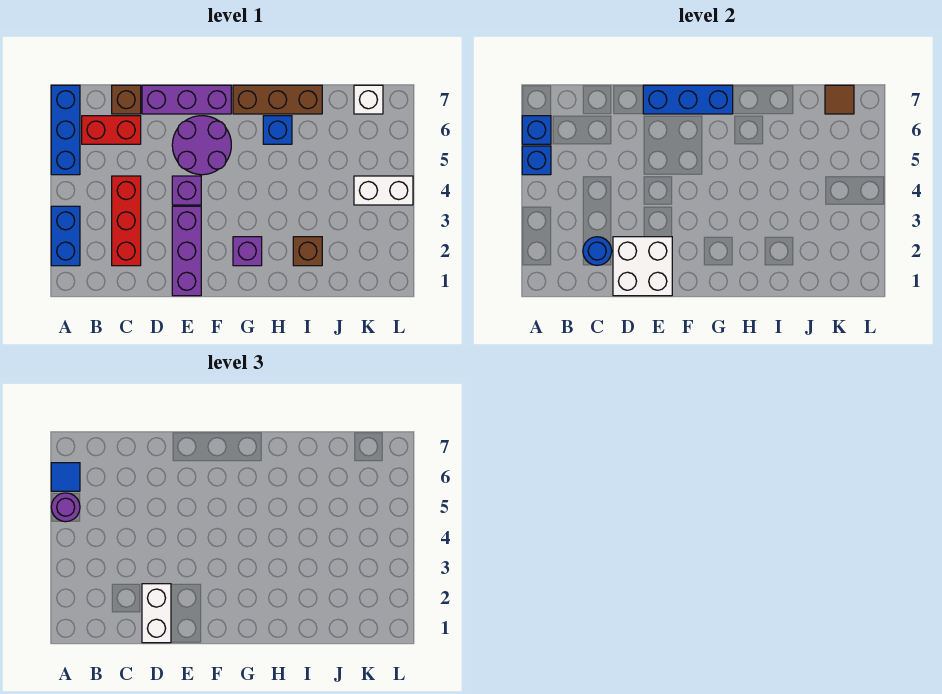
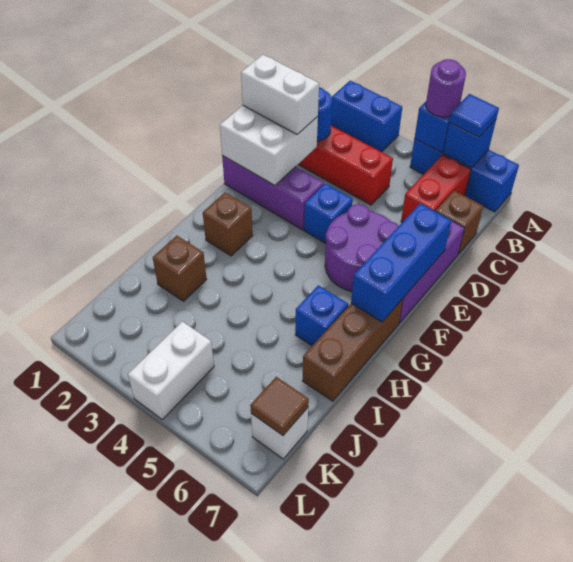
purple brick E4 level 1 -> blue brick E4 level 1
purple brick G2 level 1 -> brown brick G2 level 1

